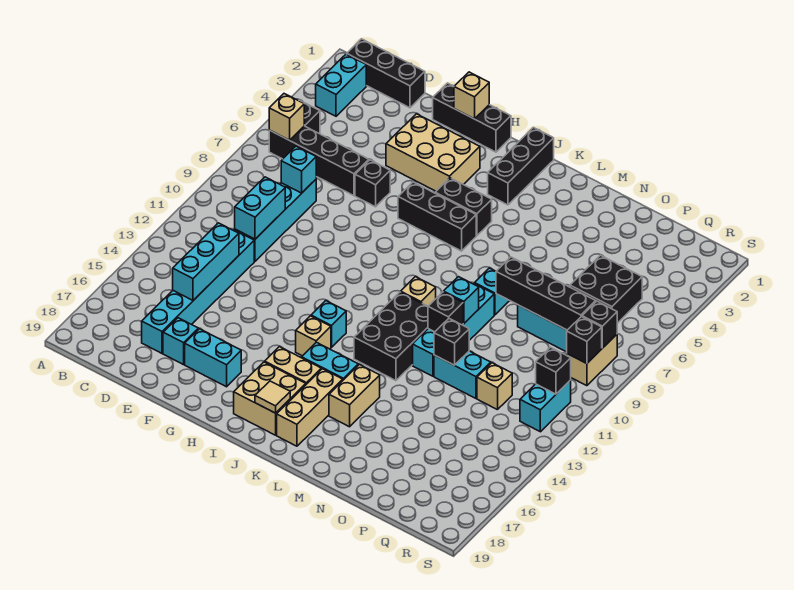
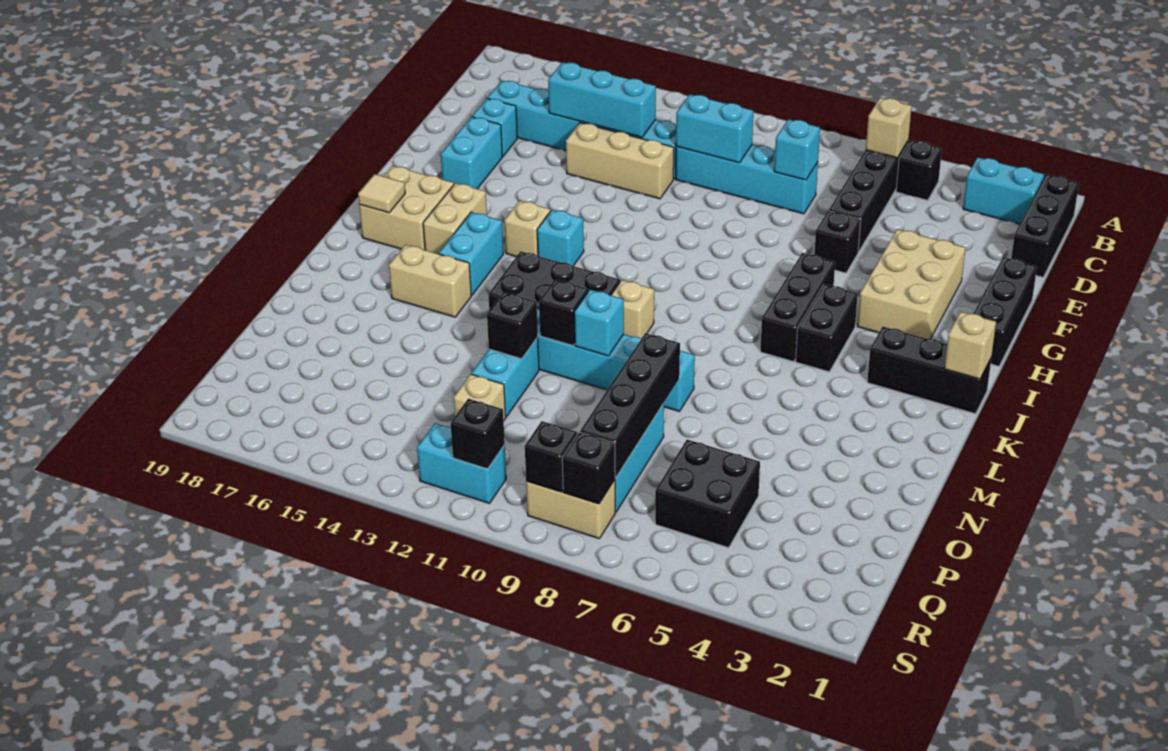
tan brick G1 level 2 -> tan brick J1 level 2
tan brick K16:K18 level 1 -> tan brick E12:E14 level 1

